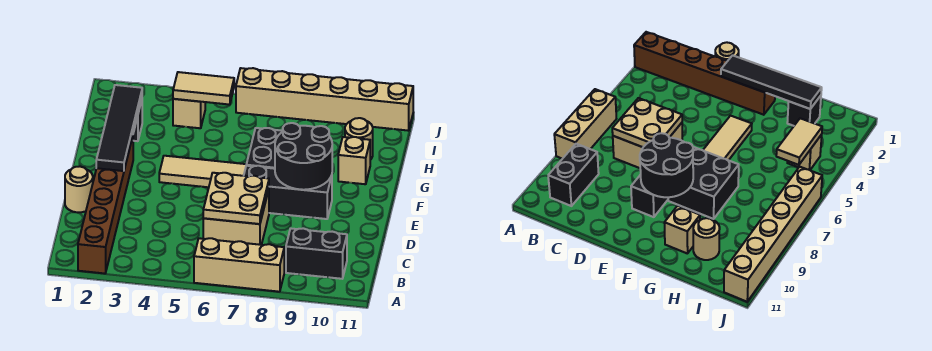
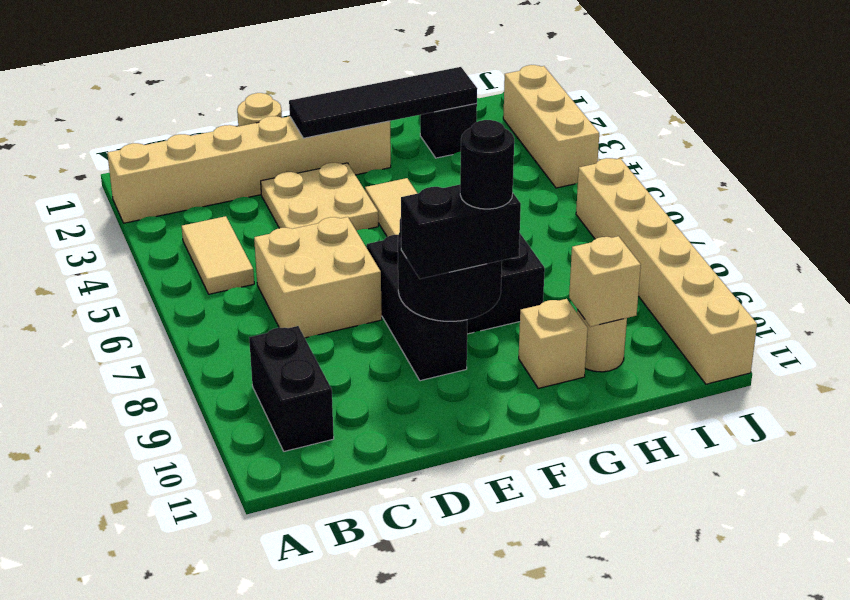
brown brick A2:F2 level 1 -> tan brick A2:F2 level 1
tan brick A6:A8 level 1 -> tan brick J2:J4 level 1
tan plate C6:D7 level 2 -> tan plate D3:E4 level 1
none -> black brick E9:F9 level 3
none -> black round brick F9 level 4
tan brick I4 level 1 -> tan brick H10 level 2
tan tile I4:I5 level 2 -> tan tile B4:B5 level 1

